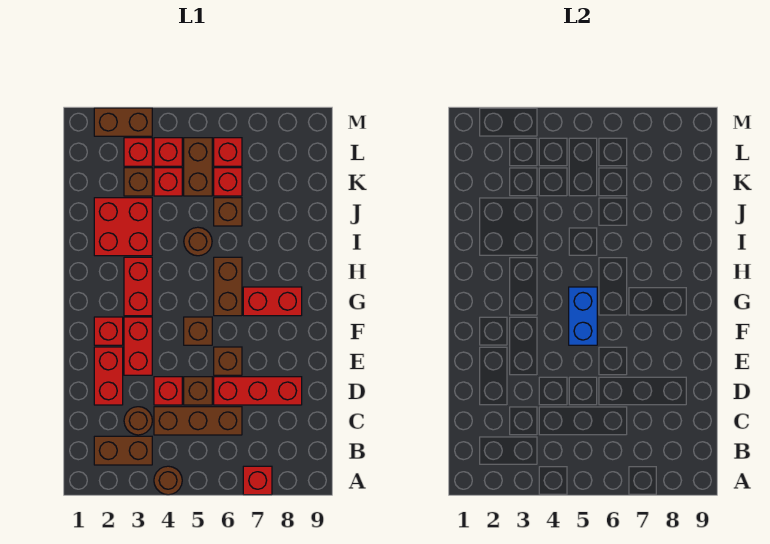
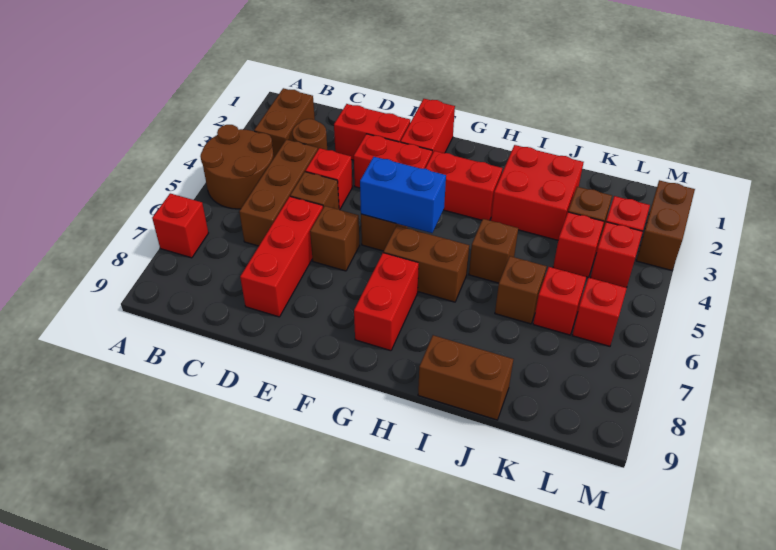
brown round brick A4 level 1 -> brown round brick A4:B5 level 1
red brick F2 level 1 -> red brick F1:F2 level 1
brown round brick I5 level 1 -> brown brick I5 level 1
brown brick K5:L5 level 1 -> brown brick I9:J9 level 1

